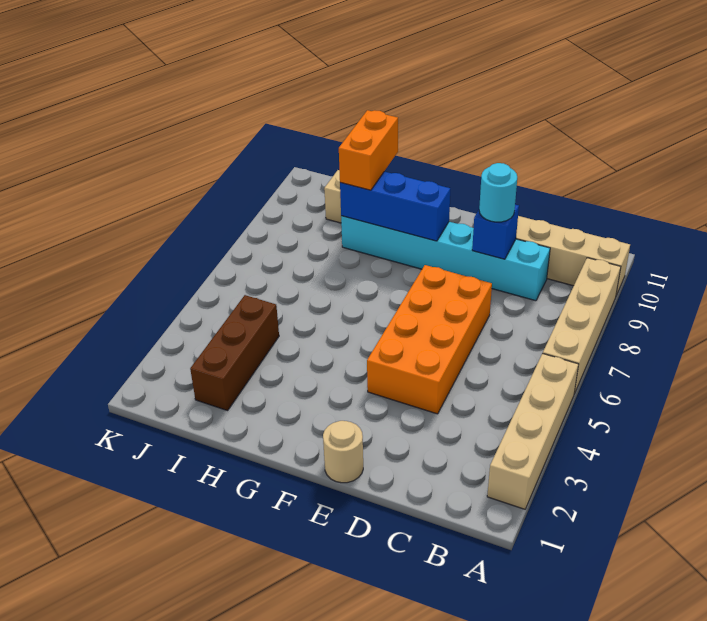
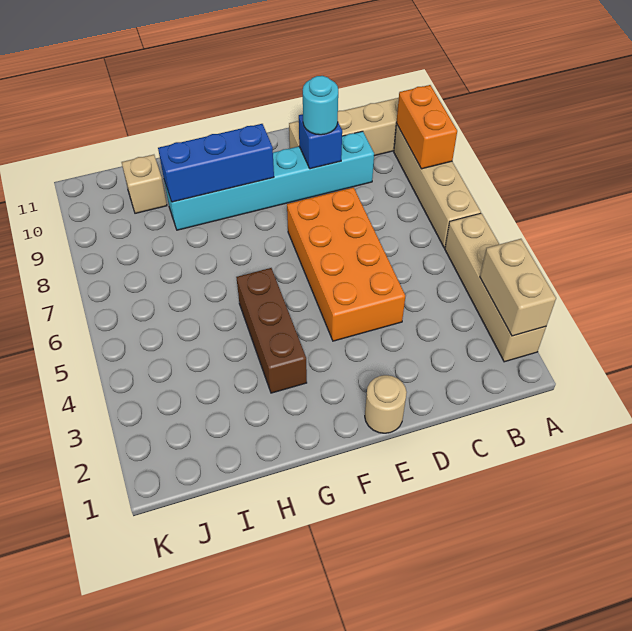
none -> tan brick A2:A3 level 2
orange brick H9:H10 level 3 -> orange brick A8:A9 level 2
brown brick I2:I4 level 1 -> brown brick G3:G5 level 1

